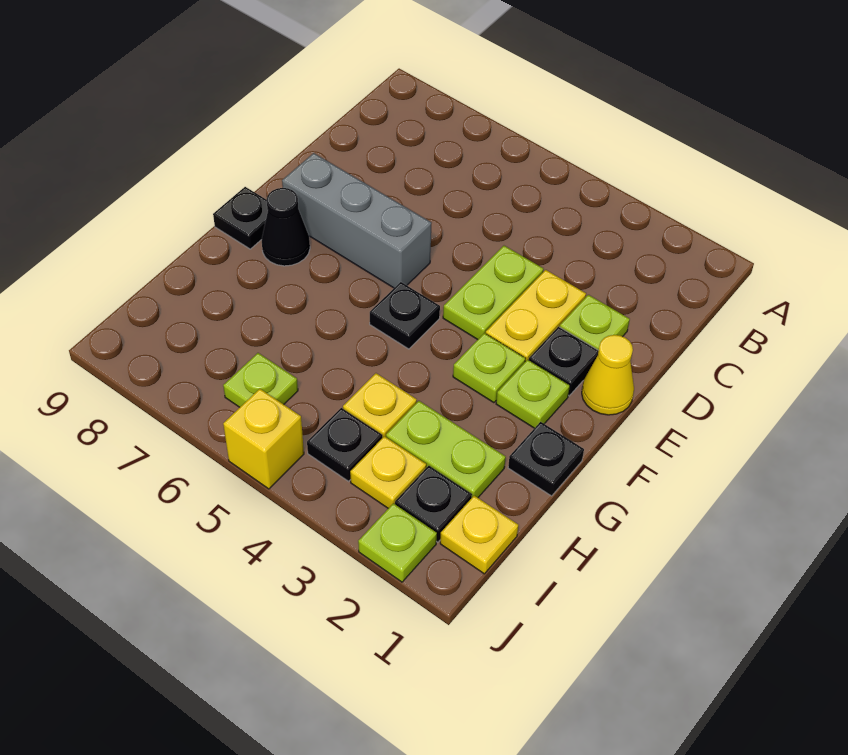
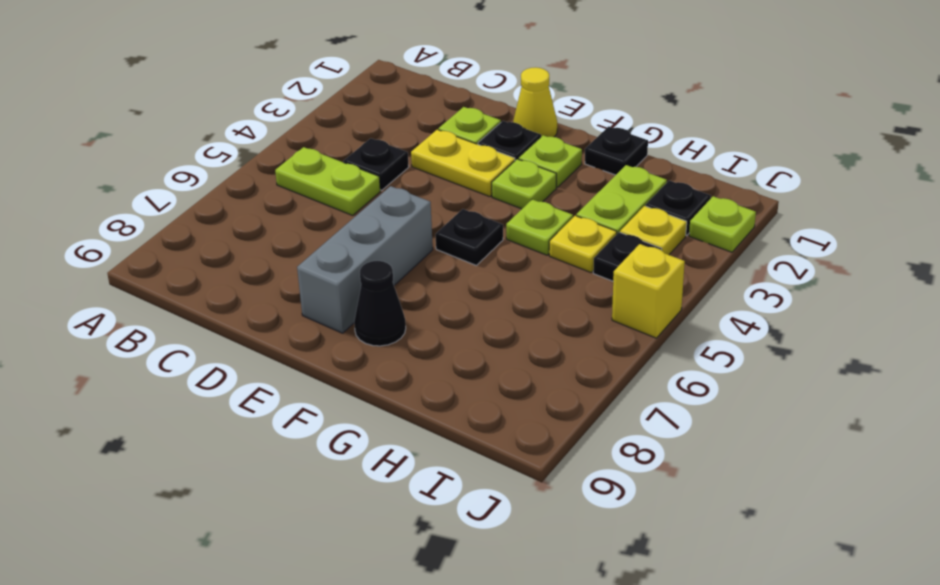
lime plate D4:E4 level 1 -> lime plate B5:C5 level 1
black plate F9 level 1 -> black plate C4 level 1
yellow plate I1 level 1 -> none
lime plate I6 level 1 -> lime plate G4 level 1

